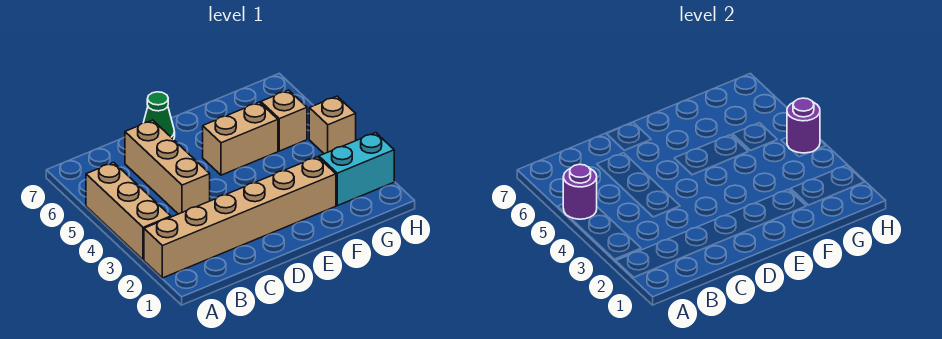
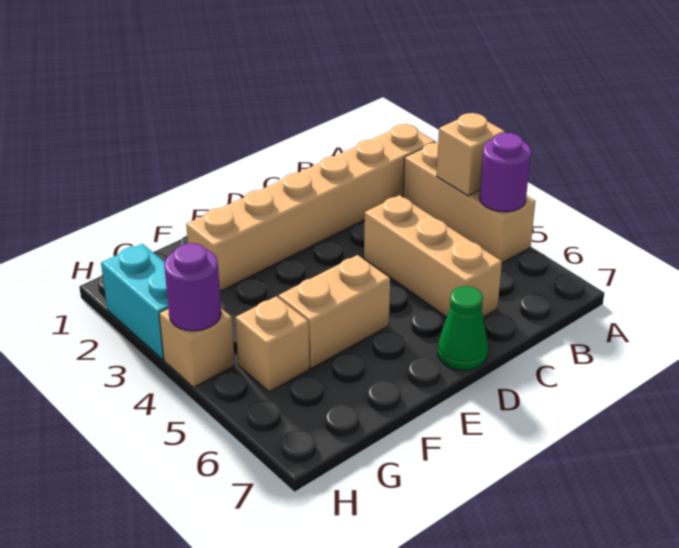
none -> tan brick A4 level 2
cyan brick G2:H2 level 1 -> cyan brick H2:H3 level 1

